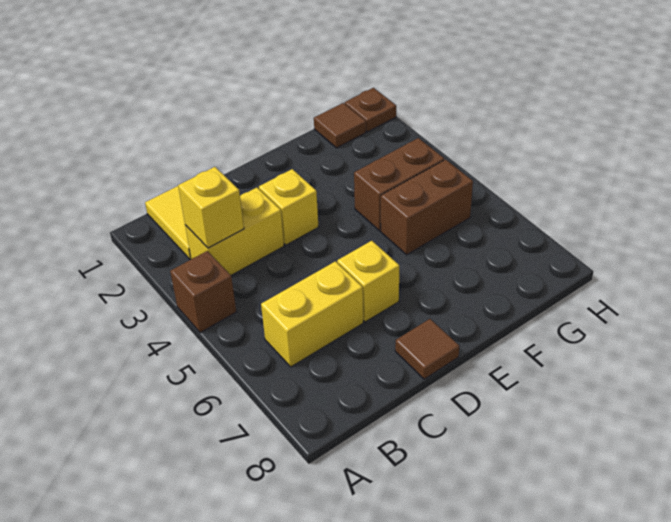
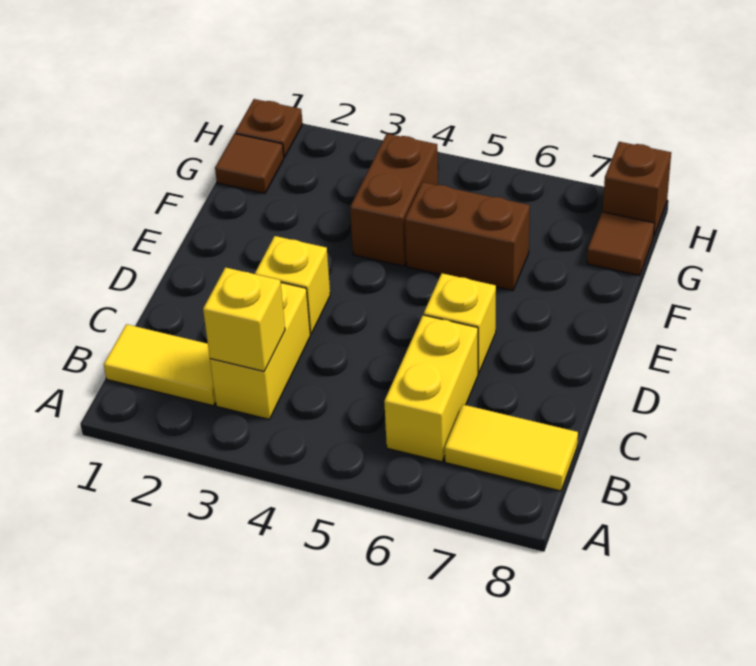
brown brick A4 level 1 -> brown brick H8 level 1
none -> yellow tile B7:B8 level 1
brown tile D8 level 1 -> brown tile G8 level 1
brown brick F5:G5 level 1 -> brown brick F5:F6 level 1

